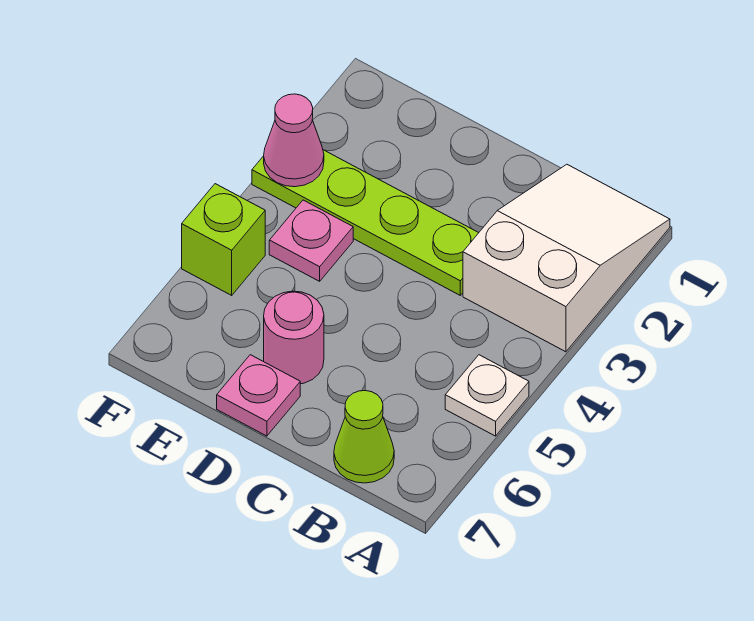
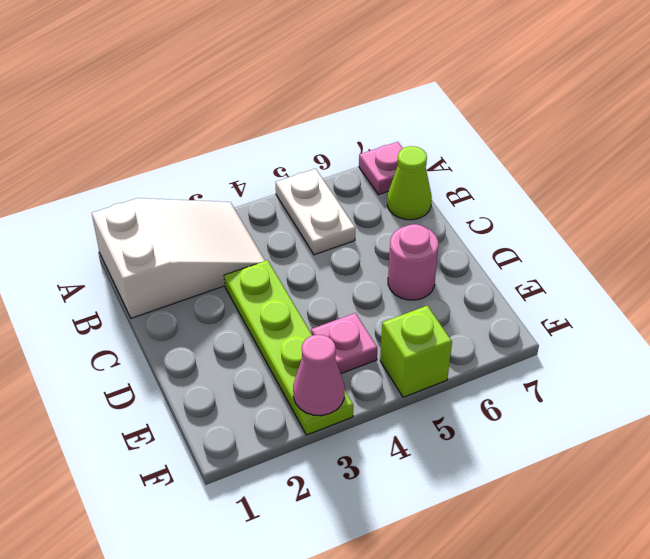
white slope A1:B3 level 1 top 3 -> white slope A1:B3 level 1 top 1
white plate A5 level 1 -> white plate A5:B5 level 1
pink plate D7 level 1 -> pink plate A7 level 1

